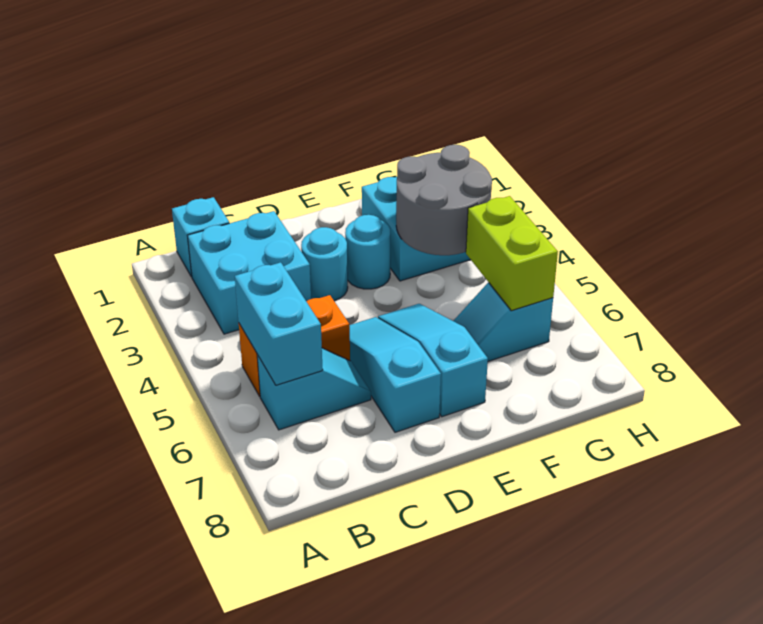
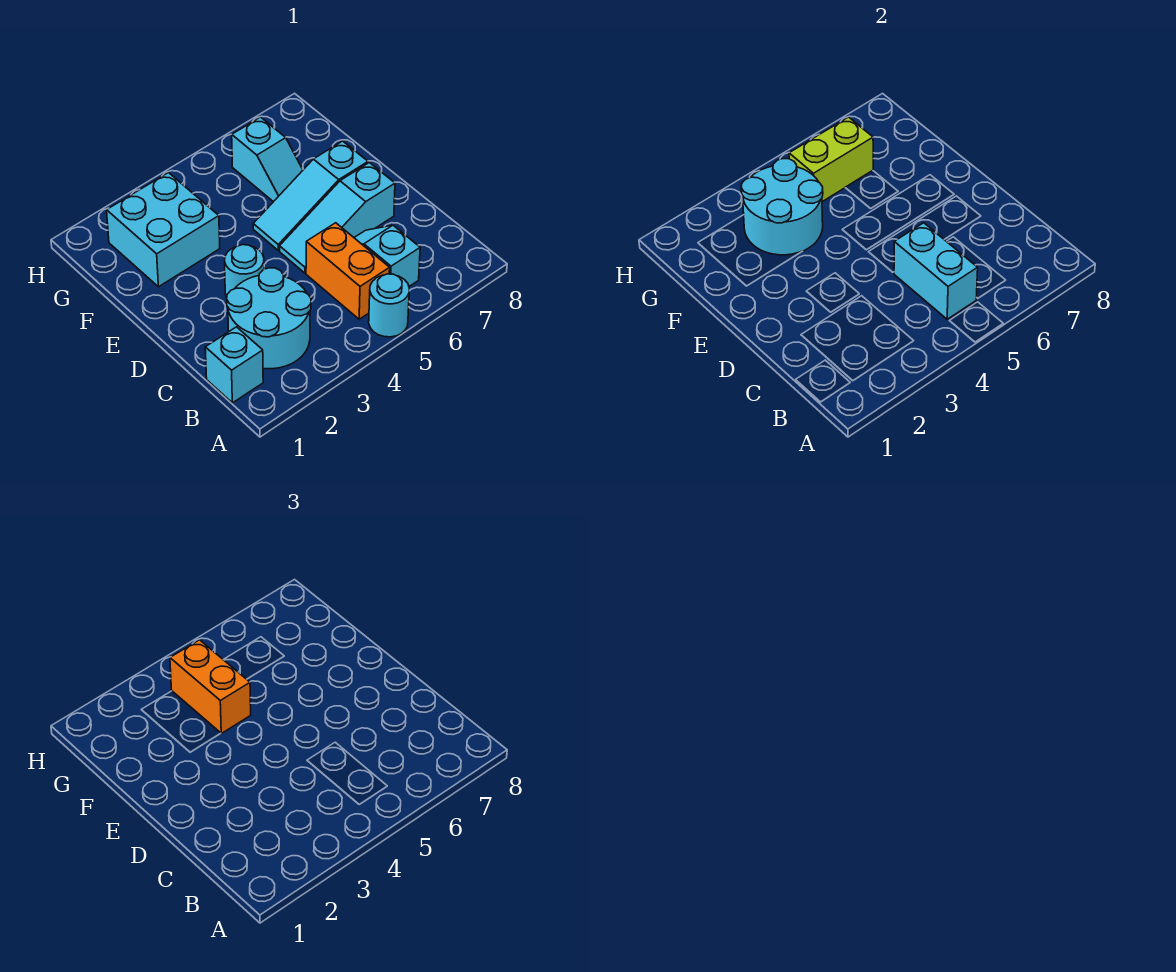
cyan brick B2:C3 level 1 -> cyan round brick B2:C3 level 1
cyan brick B5:B6 level 2 -> cyan brick B5:C5 level 2
cyan round brick E3 level 1 -> cyan round brick A5 level 1
grey round brick F3:G4 level 2 -> cyan round brick F3:G4 level 2
none -> orange brick F4:G4 level 3

